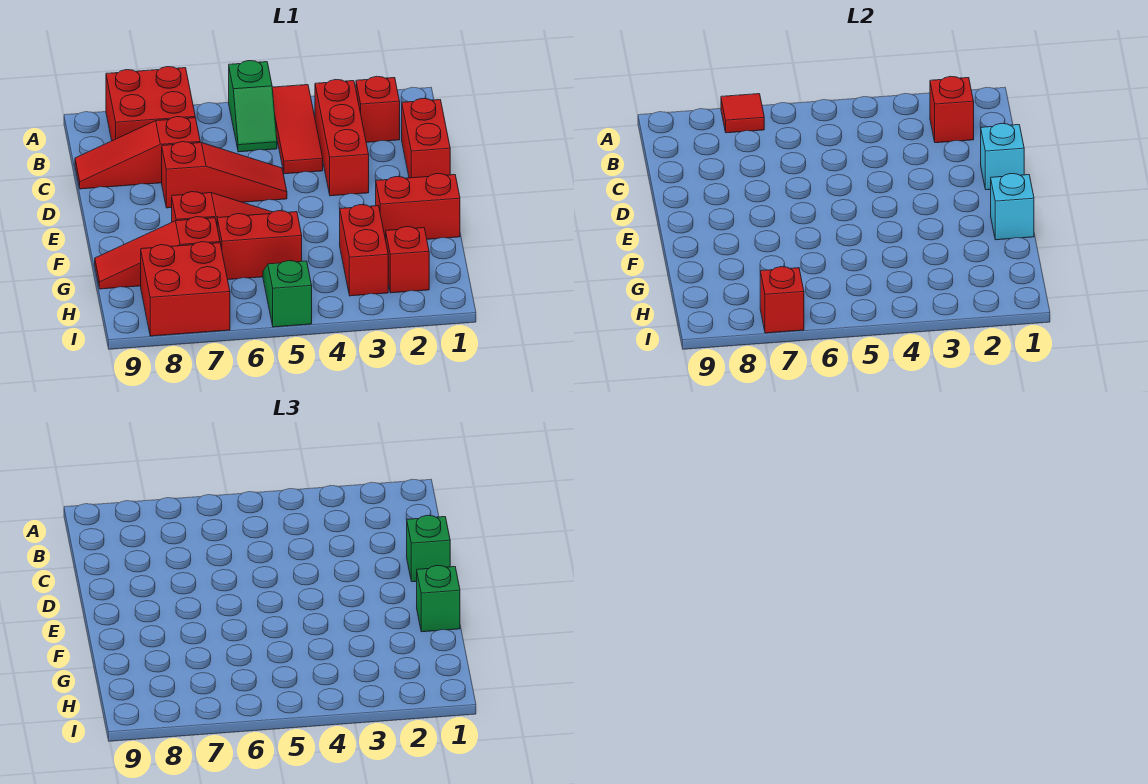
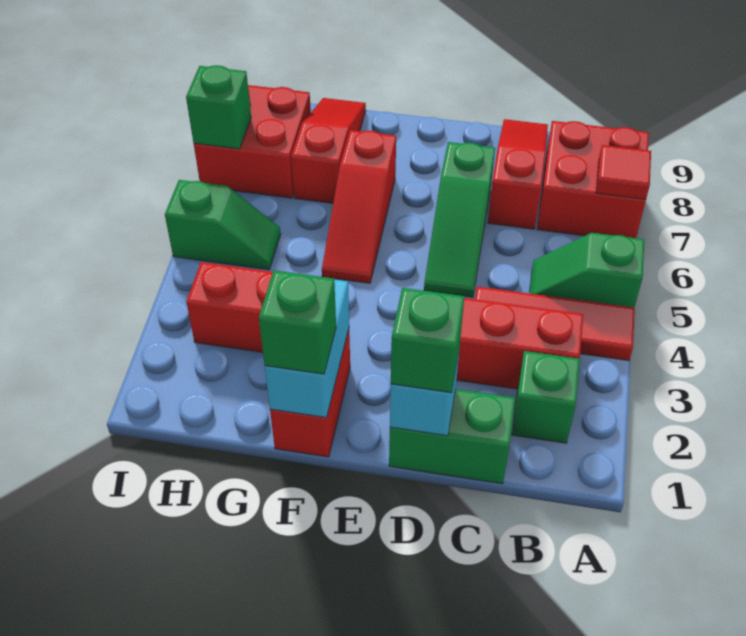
red brick B2 level 1 -> green brick B2 level 1
red brick B2 level 2 -> none
red brick C1:D1 level 1 -> green brick C1:D1 level 1
red slope D5:D7 level 1 top 7 -> green slope D5:D7 level 1 top 7
cyan brick F1 level 2 -> cyan brick F1:F2 level 2
red brick G5:G6 level 1 -> none
red brick H2 level 1 -> none
red brick I7 level 2 -> green brick I7 level 2

